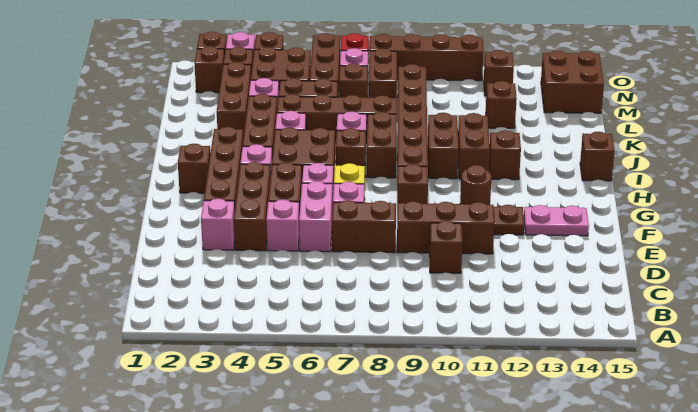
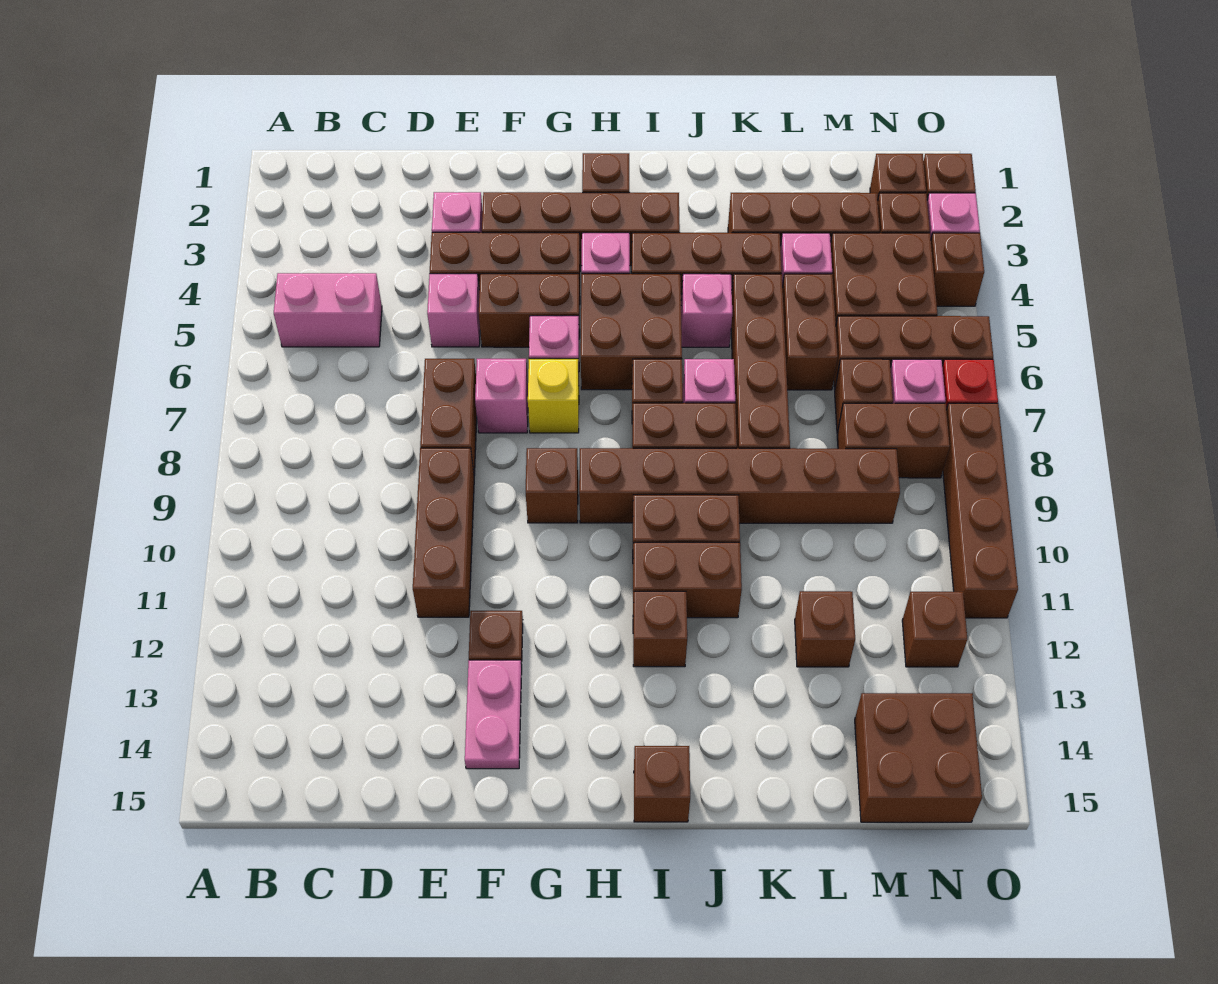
brown brick D10 level 1 -> none
pink brick E6:F6 level 1 -> pink brick B5:C5 level 1
brown round brick G11 level 1 -> none

